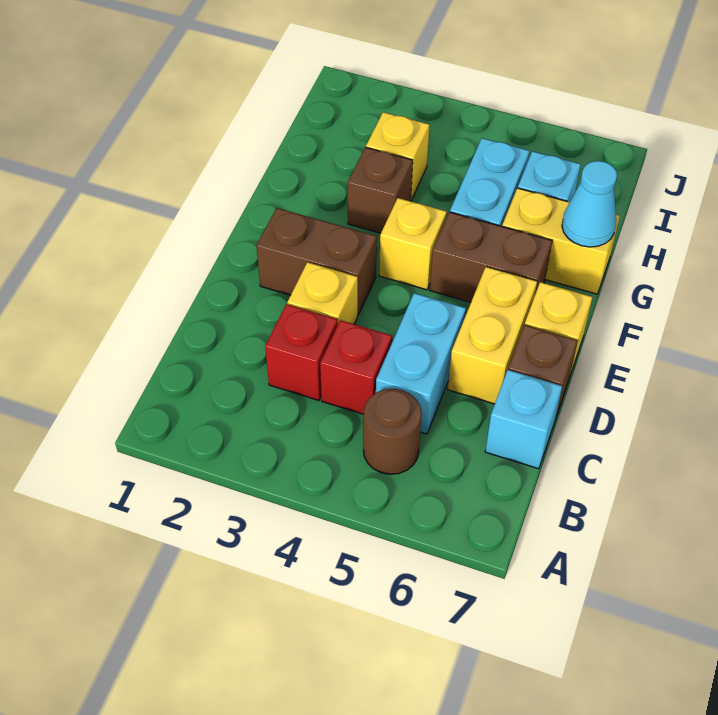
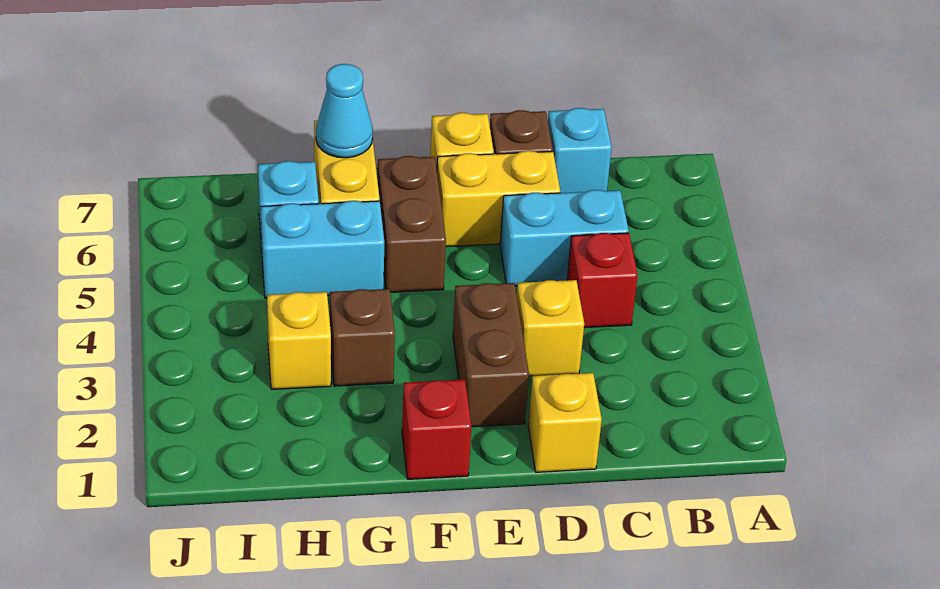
brown round brick B5 level 1 -> none
red brick C3 level 1 -> red brick F1 level 1
yellow brick F4 level 1 -> yellow brick D1 level 1

